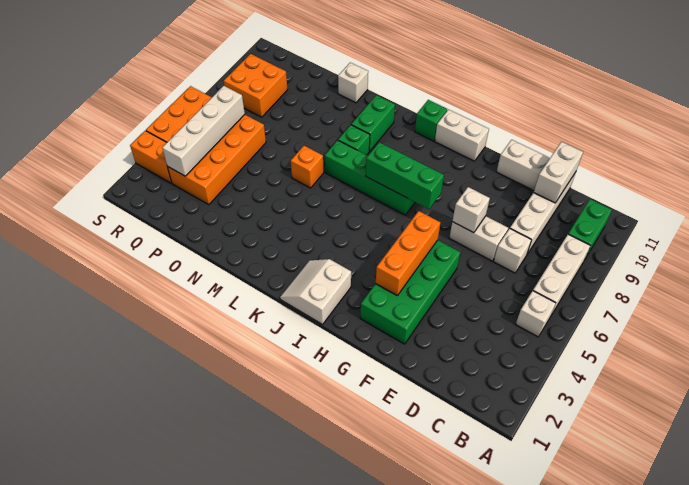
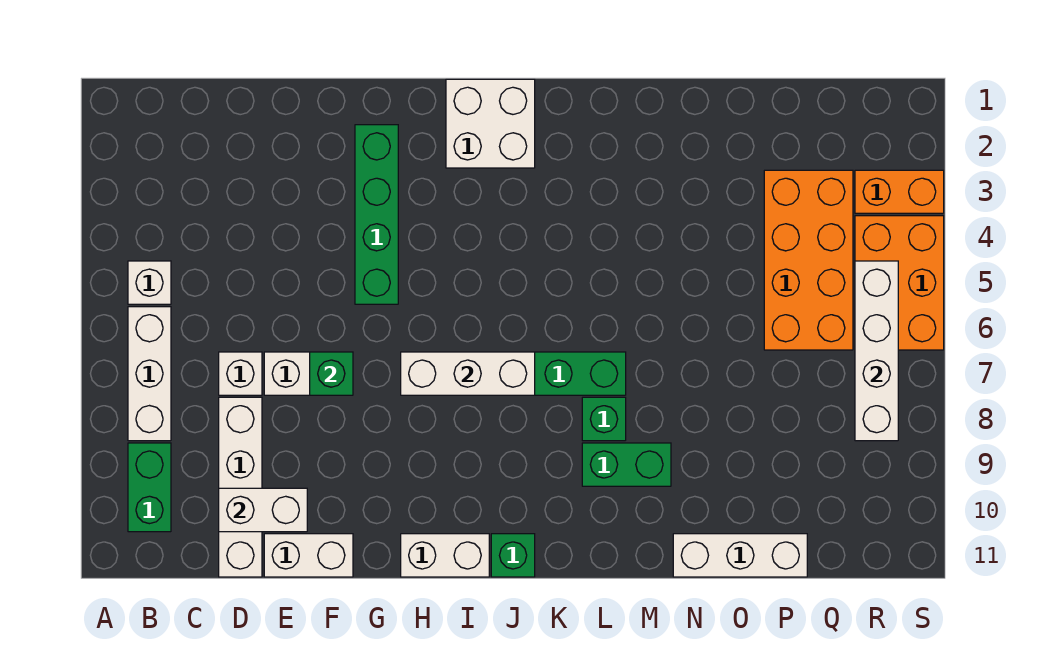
white brick D10:D11 level 2 -> white brick D10:E10 level 2
green brick F2:G5 level 1 -> green brick G2:G5 level 1
white brick F7 level 2 -> green brick F7 level 2
orange brick G3:G5 level 2 -> none
green brick H7:J7 level 2 -> white brick H7:J7 level 2
white slope I1:J2 level 1 top I -> white brick I1:J2 level 1
green brick L9:L10 level 1 -> green brick L9:M9 level 1
orange brick M6 level 1 -> none
white brick N11 level 1 -> white brick N11:P11 level 1
white brick Q3:Q6 level 2 -> white brick R5:R8 level 2
orange brick Q8:R9 level 1 -> none

